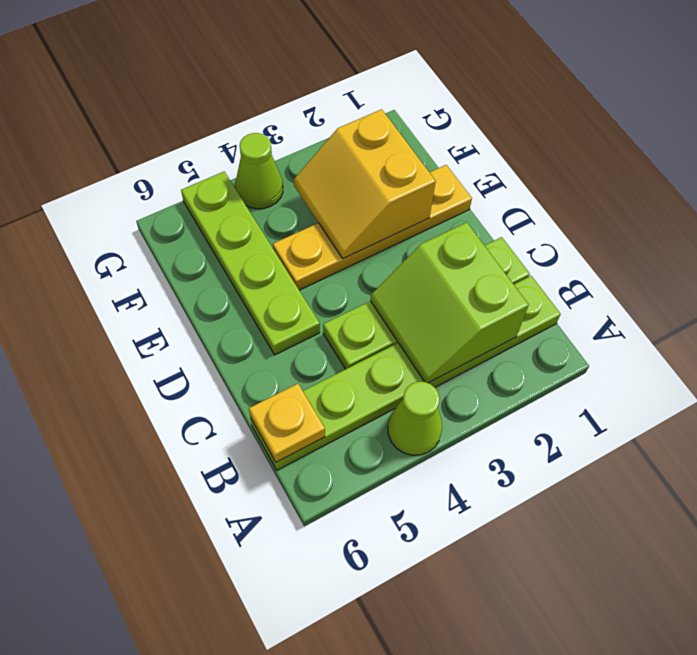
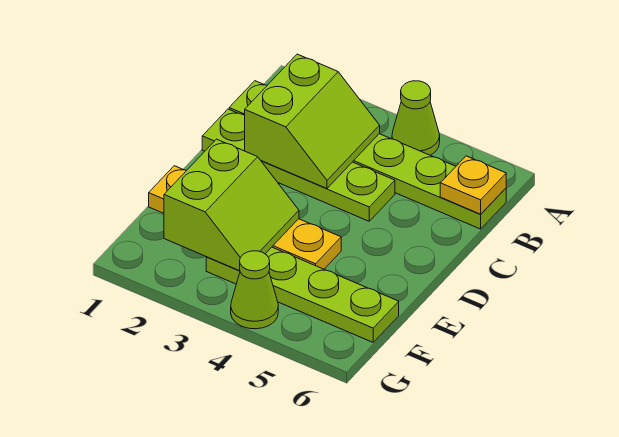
lime plate D5:G5 level 1 -> lime plate F3:F6 level 1
yellow slope E2:F3 level 2 top 2 -> lime slope E2:F3 level 2 top 2

